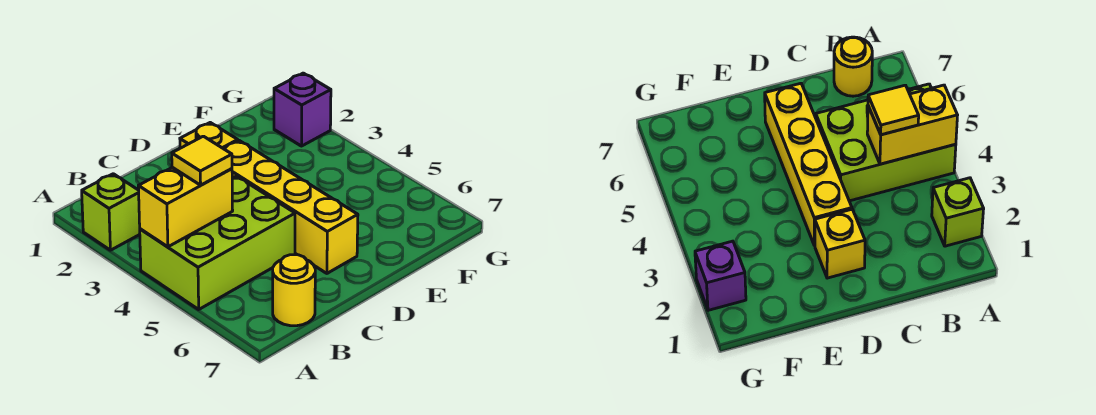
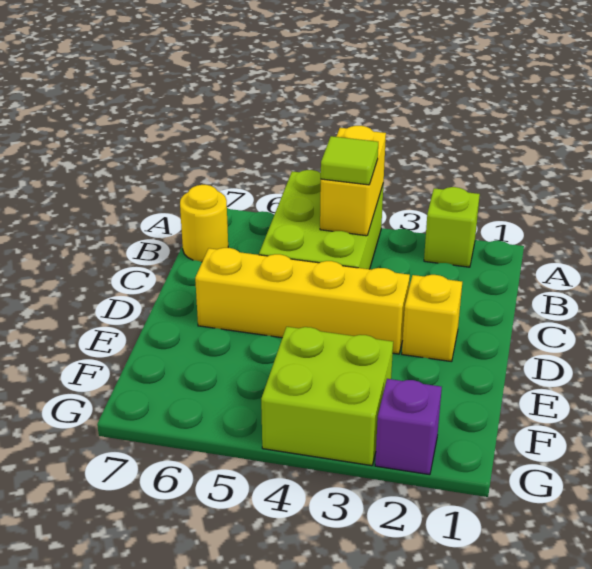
yellow tile B4 level 3 -> lime tile B4 level 3
none -> lime brick F3:G4 level 1

